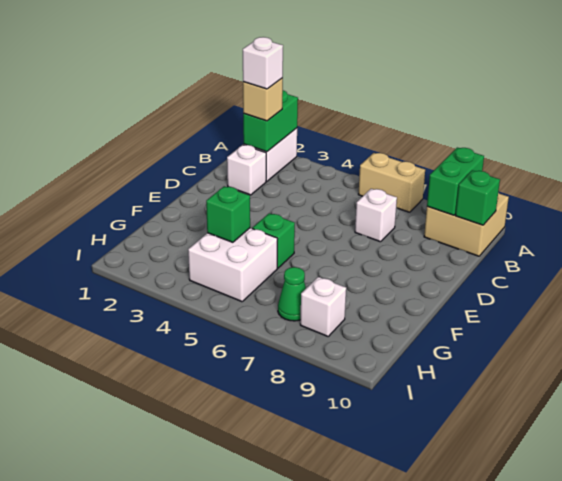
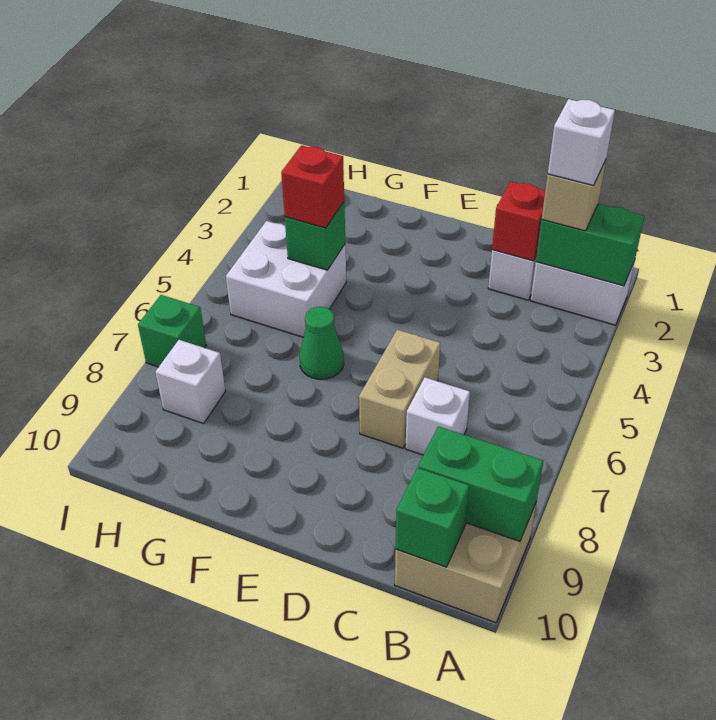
tan brick A6:A7 level 1 -> tan brick D6:D7 level 1
none -> red brick C2 level 2
green brick F5 level 1 -> green brick I7 level 1
none -> red brick G4 level 3
green cone H7 level 1 -> green cone F6 level 1

